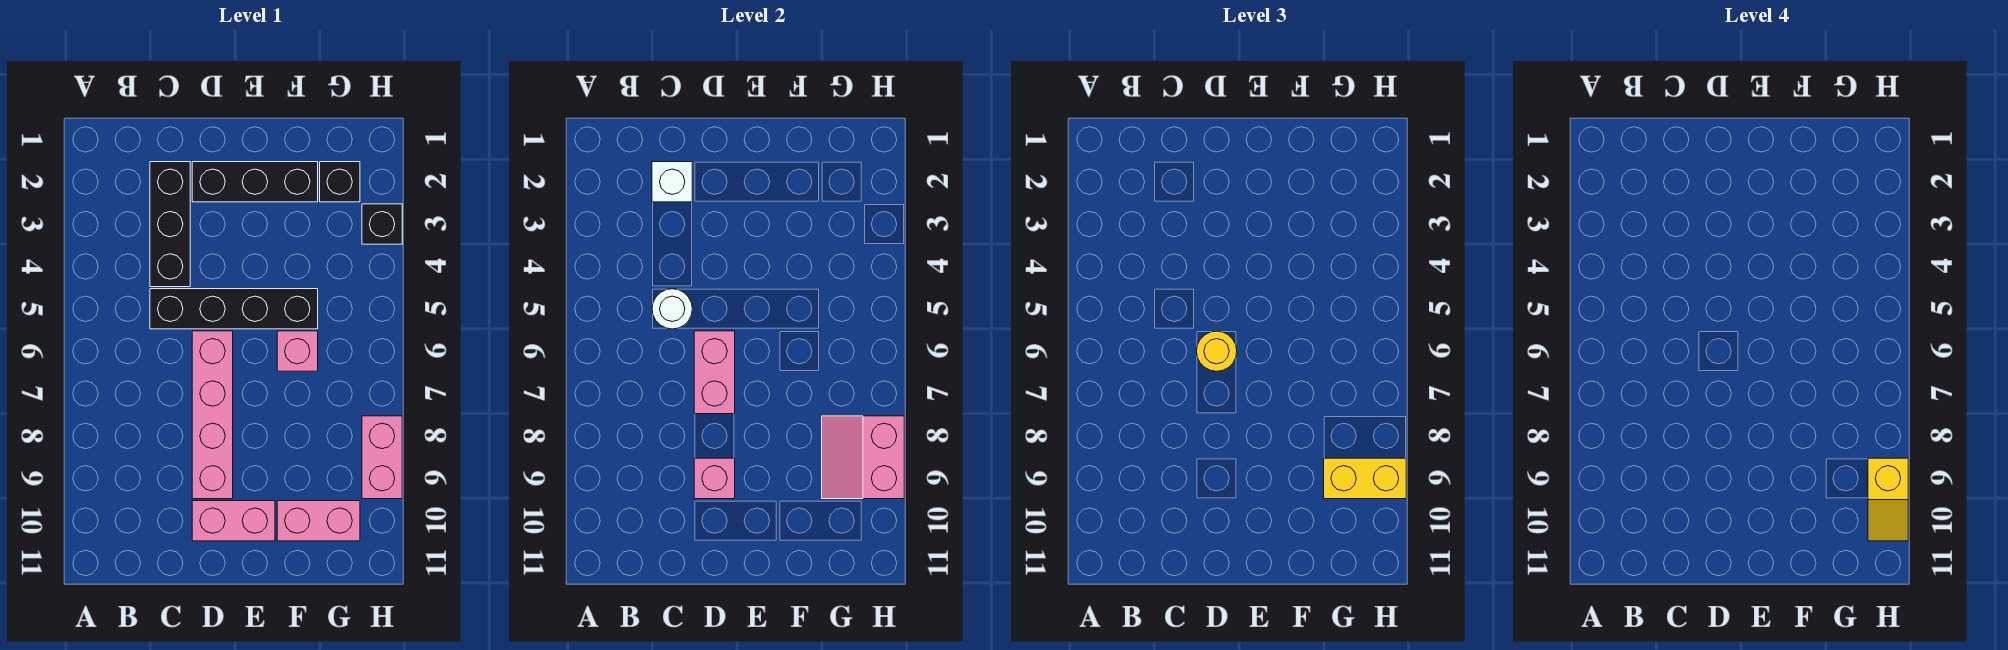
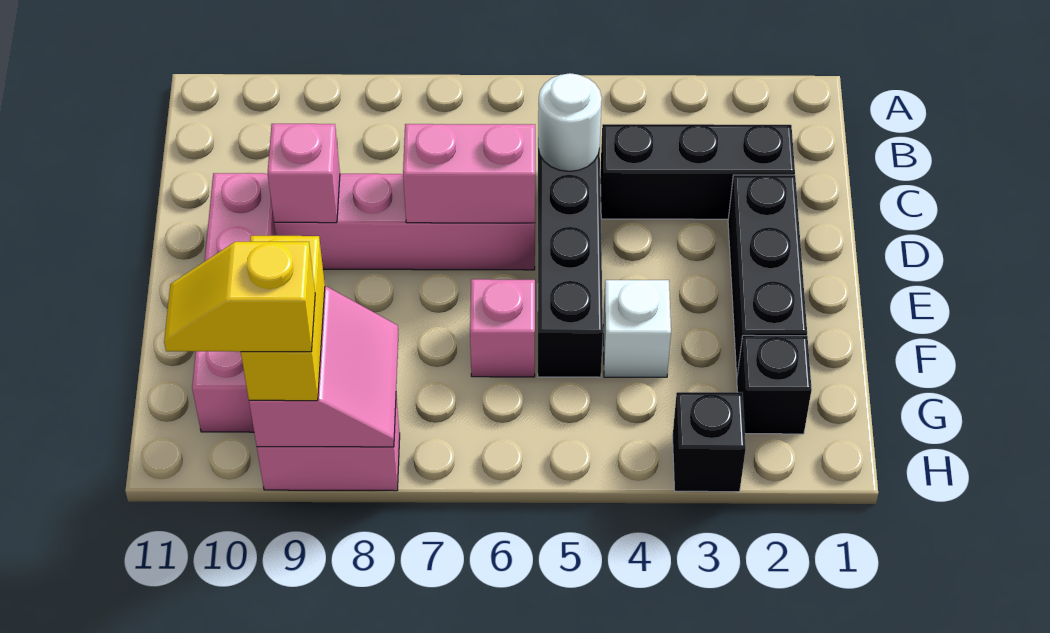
white brick C2 level 2 -> white brick F4 level 1
yellow round brick D6 level 3 -> none
pink slope G8:H9 level 2 top H -> pink slope G8:H9 level 2 top 9

